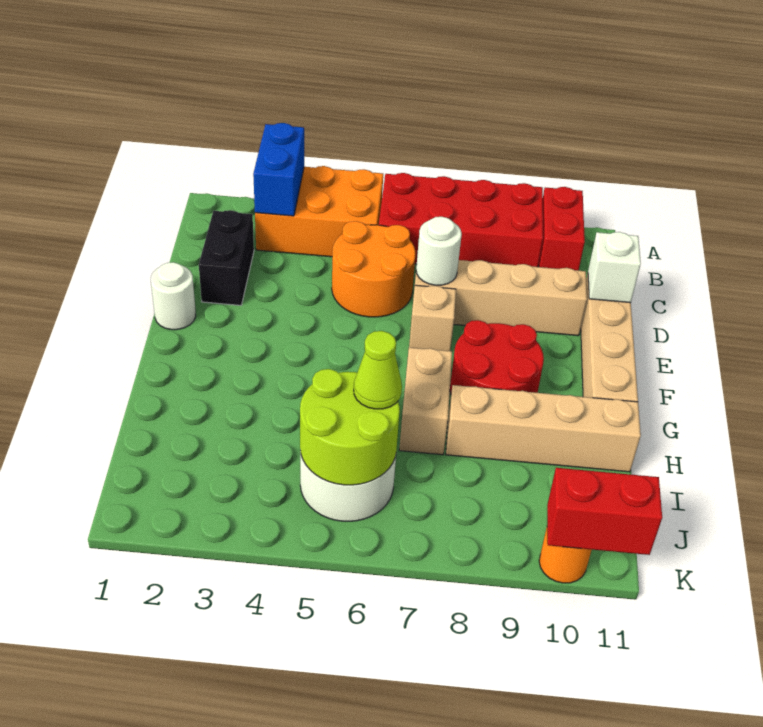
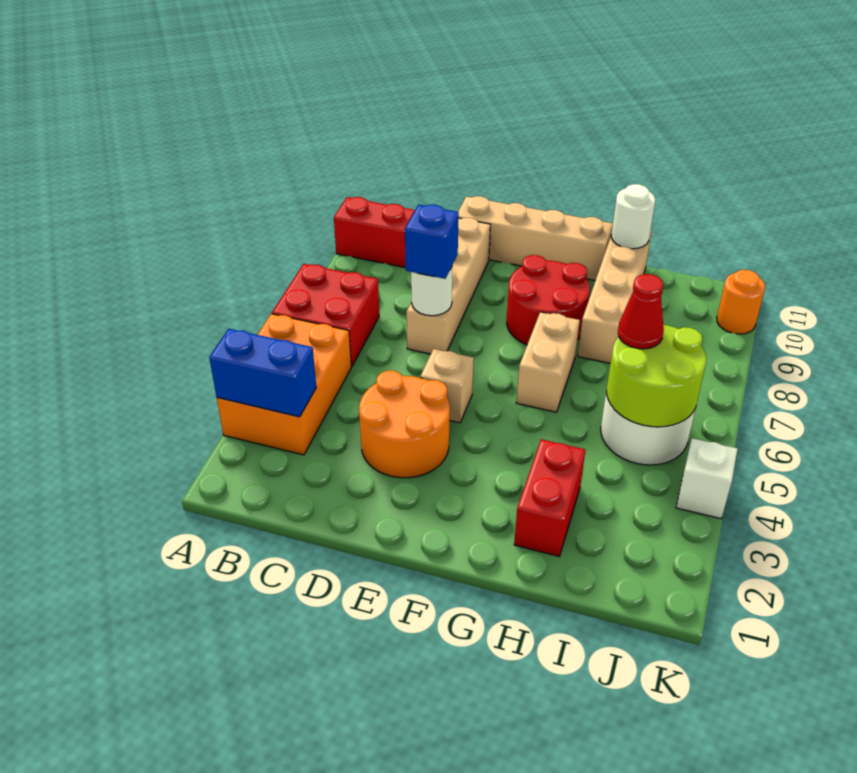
red brick A6:B9 level 1 -> red brick A6:B7 level 1
black brick C2:D2 level 1 -> none
orange round brick C5:D6 level 1 -> orange round brick D3:E4 level 1
none -> blue brick D7 level 3
white brick D11 level 2 -> white brick K4 level 1
white round brick E1 level 1 -> white round brick H11 level 2
tan brick E7 level 1 -> tan brick E5 level 1
tan brick G7:H7 level 1 -> tan brick G6:G7 level 1
lime cone I6 level 3 -> red cone I6 level 3
red brick K10:K11 level 2 -> red brick H2:H3 level 1

